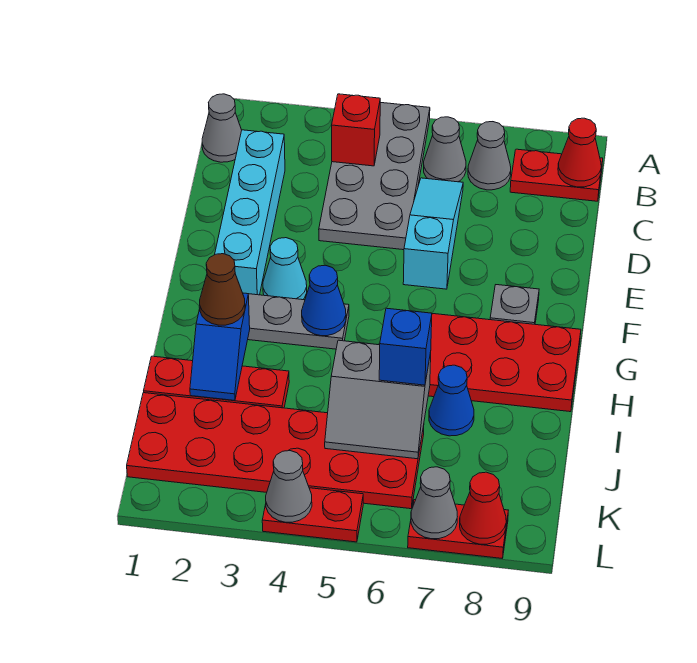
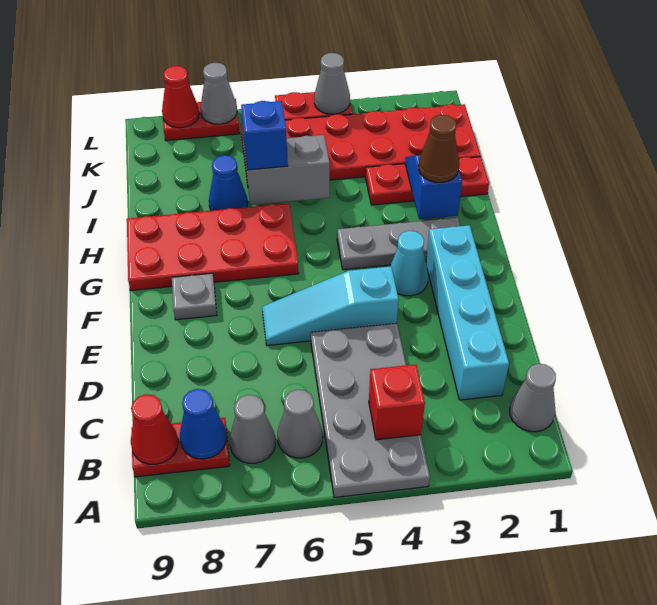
cyan slope C6:E6 level 1 top E -> cyan slope E4:E6 level 1 top 4
blue cone G4 level 2 -> blue cone B8 level 2

